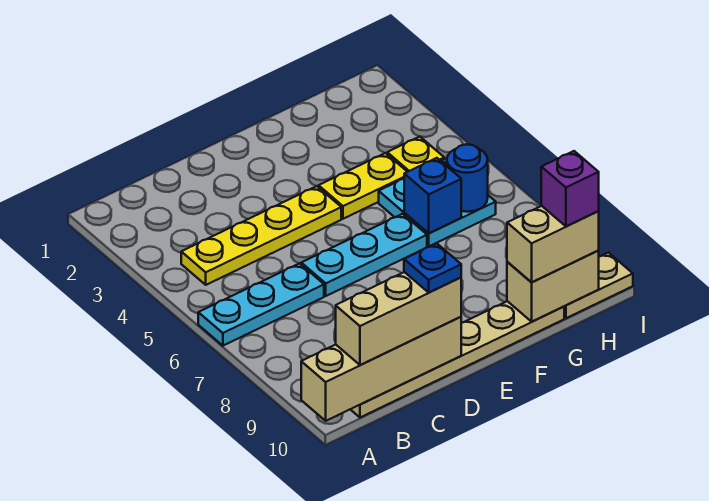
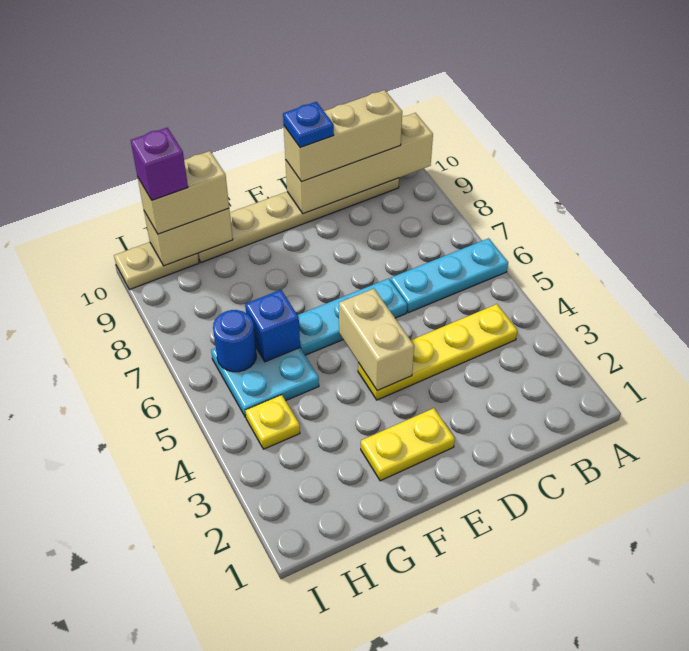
none -> tan brick E4:E5 level 2
yellow plate F4:G4 level 1 -> yellow plate E2:F2 level 1

